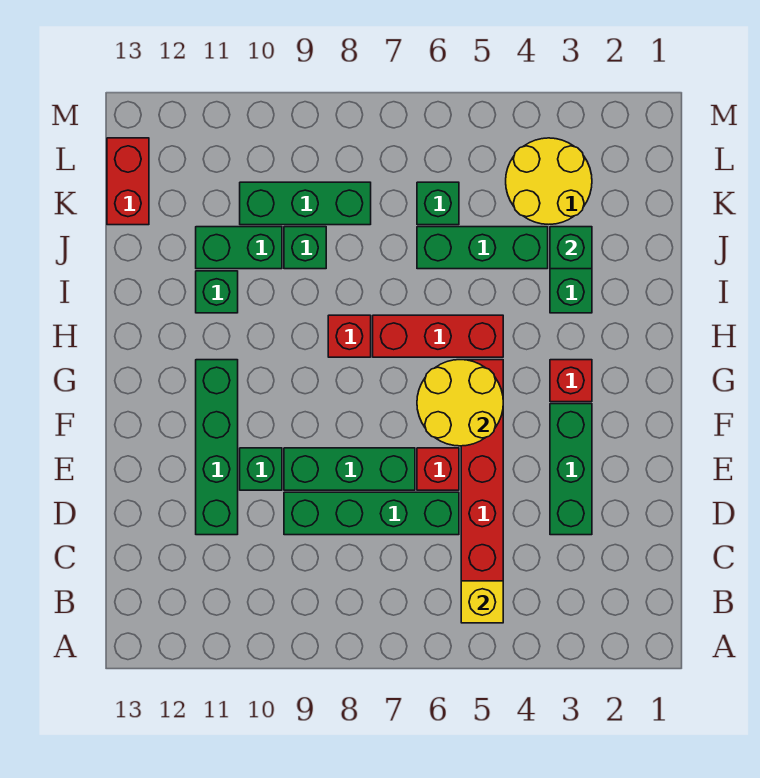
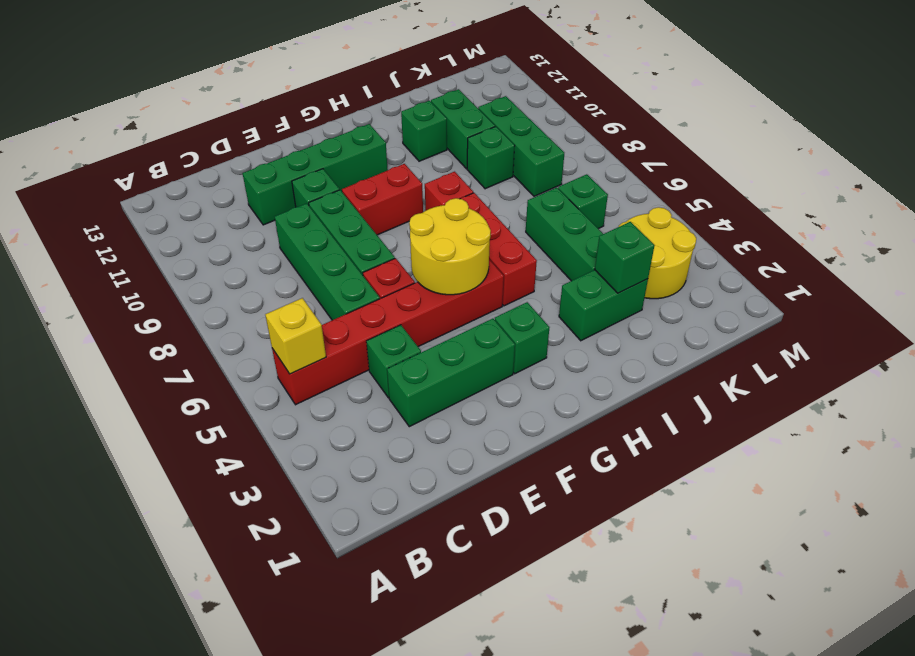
none -> green brick D4 level 1
red brick G3 level 1 -> green brick G3 level 1
red brick K13:L13 level 1 -> red brick F9:G9 level 1

